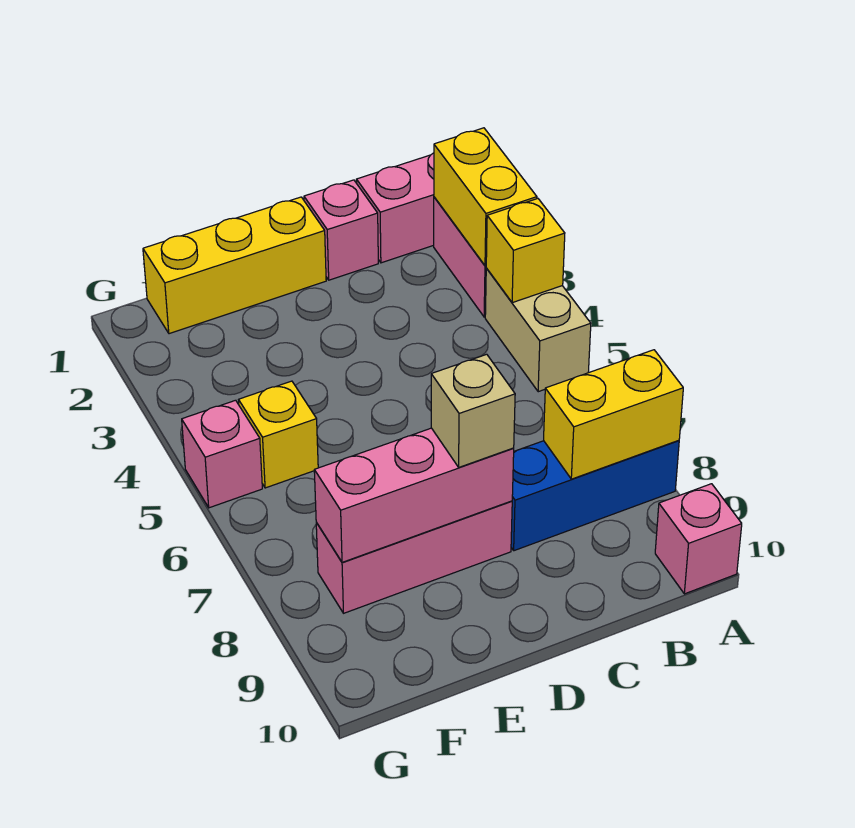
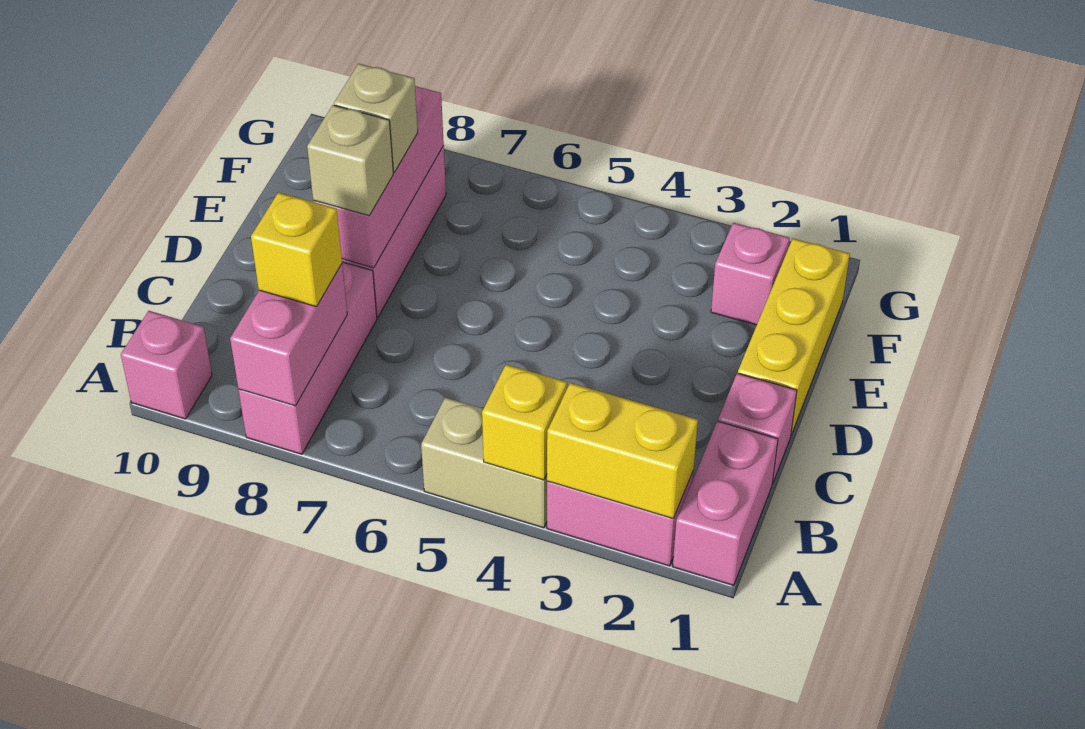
blue brick A8:C8 level 1 -> pink brick A8:C8 level 1
yellow brick A8:B8 level 2 -> pink brick A8:B8 level 2
none -> tan brick E8 level 3
yellow brick F5 level 1 -> yellow brick B8 level 3
pink brick G5 level 1 -> pink brick F2 level 1

